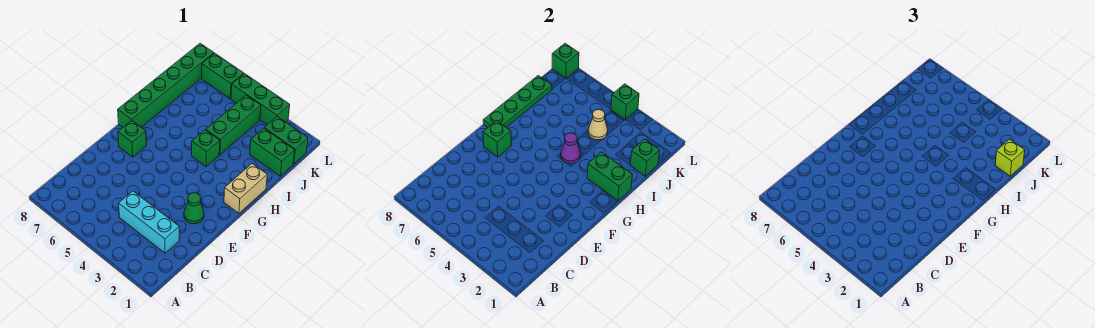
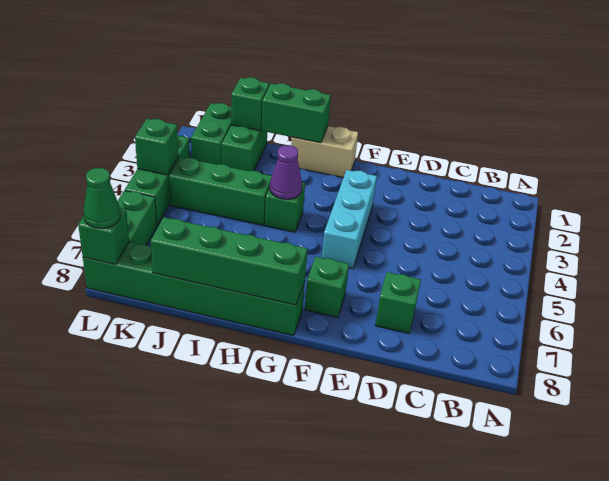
cyan brick C2:C4 level 1 -> cyan brick F3:F5 level 1
green cone E2 level 1 -> green cone L8 level 3
green brick F7 level 2 -> green brick D7 level 1
green plate G8:J8 level 2 -> green brick G8:J8 level 2
green brick H1:H2 level 2 -> green brick H1:I1 level 2
lime brick J1 level 3 -> none
tan cone J4 level 2 -> none

